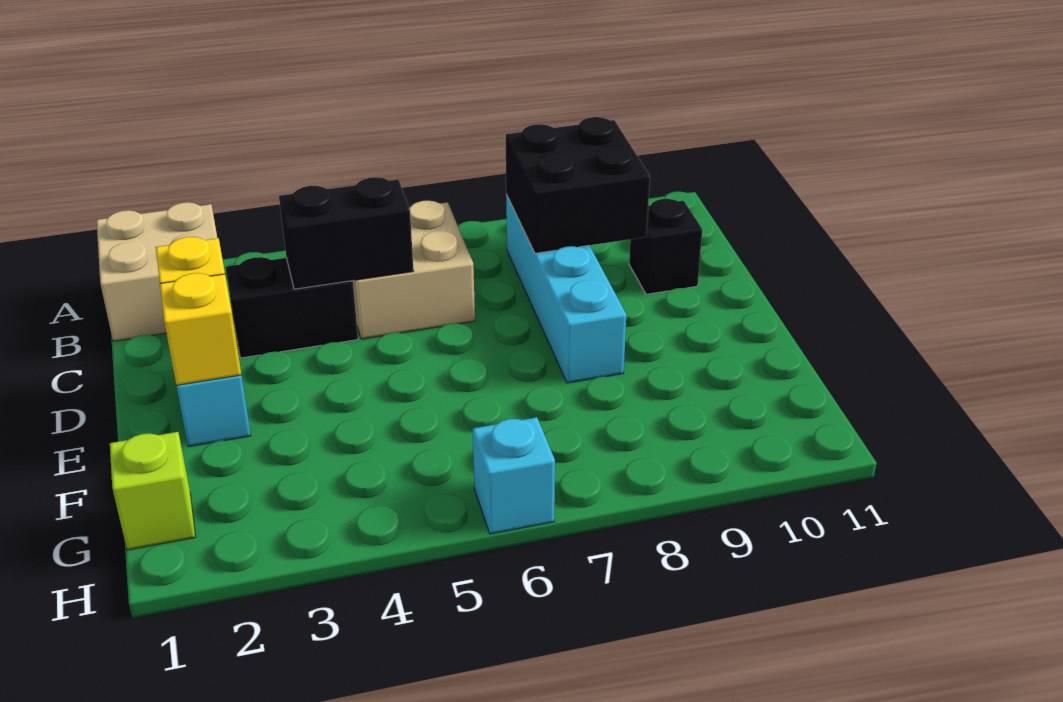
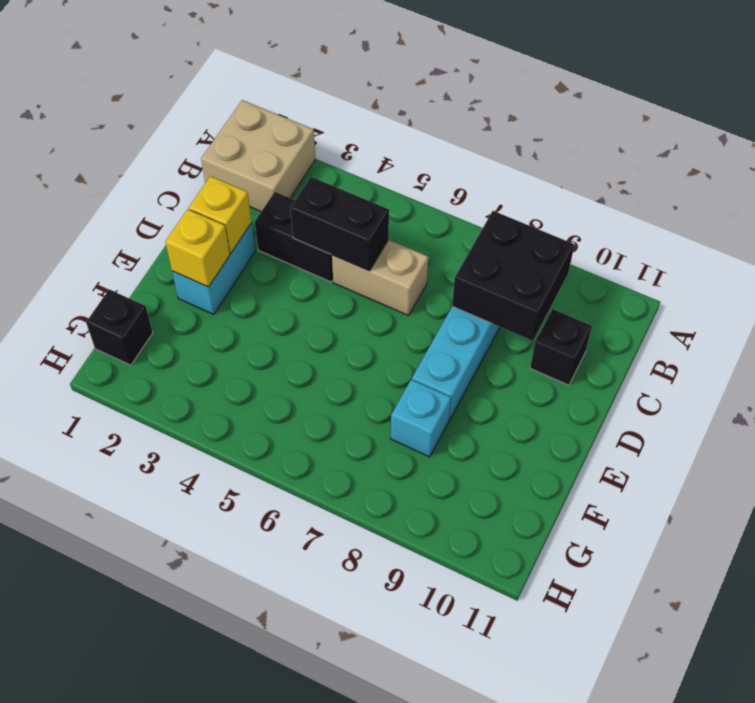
tan brick B5:C6 level 1 -> tan brick C5:C6 level 1
lime brick G1 level 1 -> black brick G1 level 1
cyan brick H6 level 1 -> cyan brick F8 level 1

